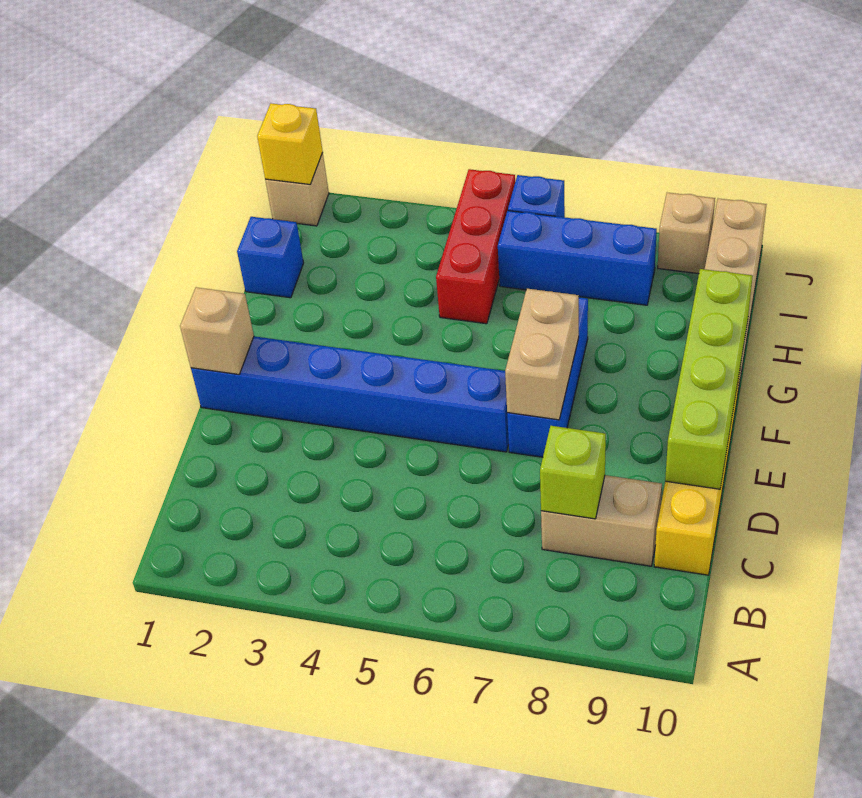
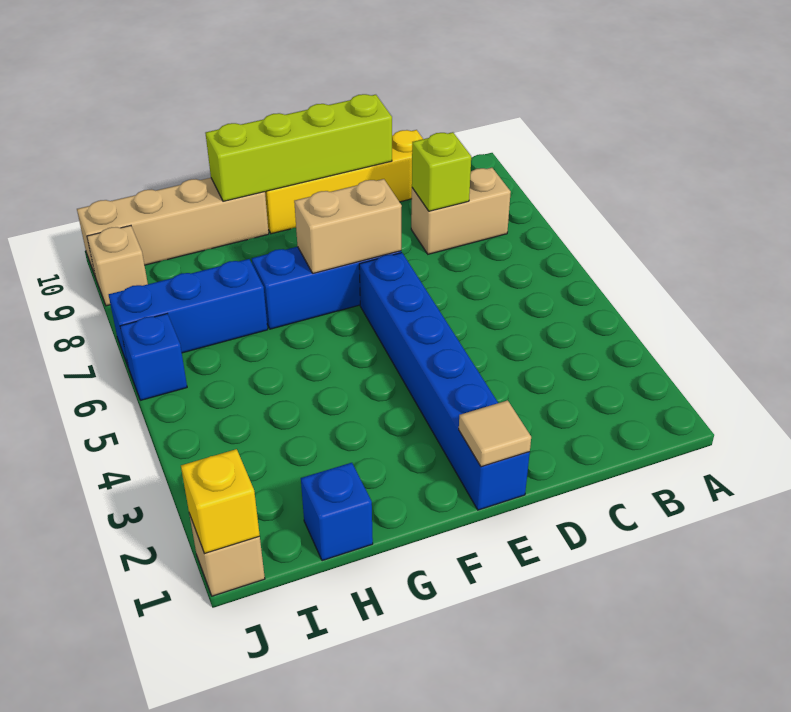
tan brick C8:C9 level 1 -> tan brick B8:C8 level 1
tan brick E1 level 2 -> tan tile E1 level 2
red brick H5:J5 level 1 -> none
blue brick I6:I8 level 1 -> blue brick H7:J7 level 1

